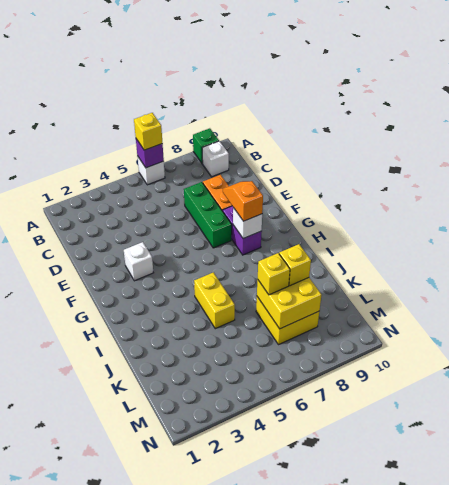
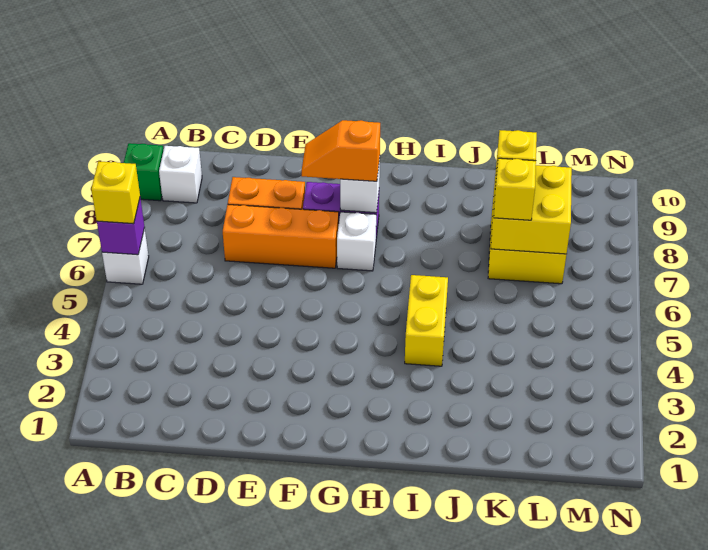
green brick D7:F7 level 1 -> orange brick D7:F7 level 1
white brick F3 level 1 -> white brick G7 level 1
yellow brick I5:J5 level 1 -> yellow brick I4:I5 level 1

